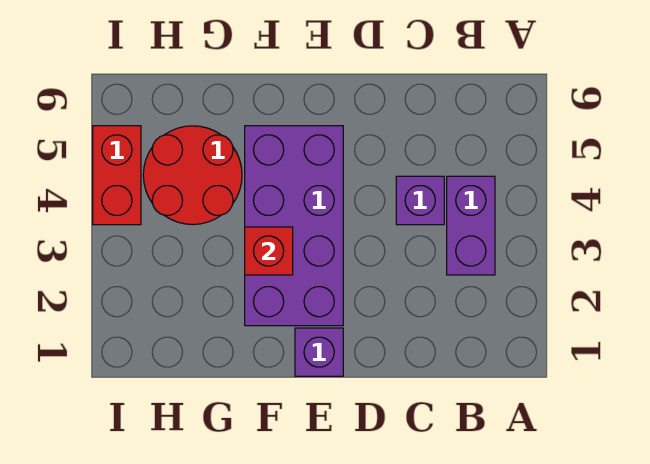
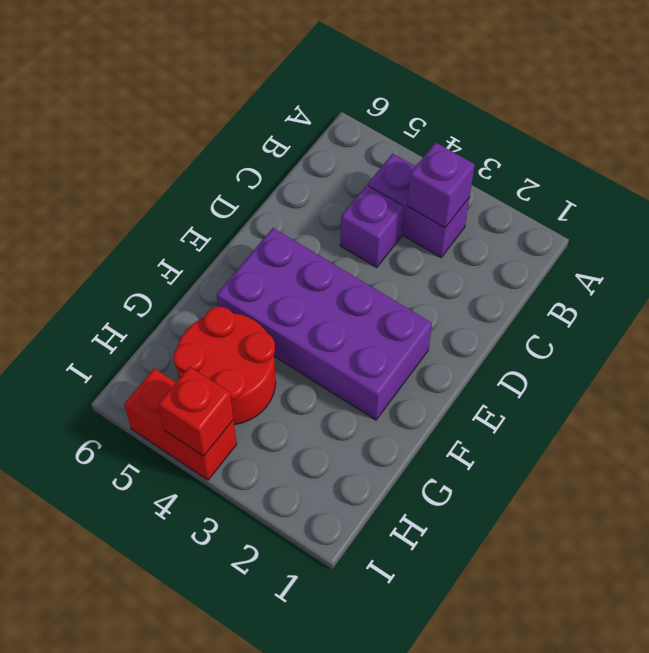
purple brick E1 level 1 -> purple brick B3 level 2
red brick F3 level 2 -> red brick I4 level 2

